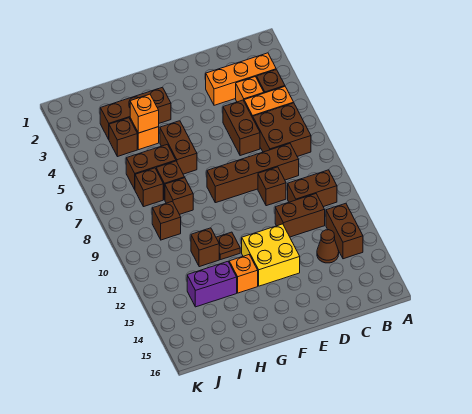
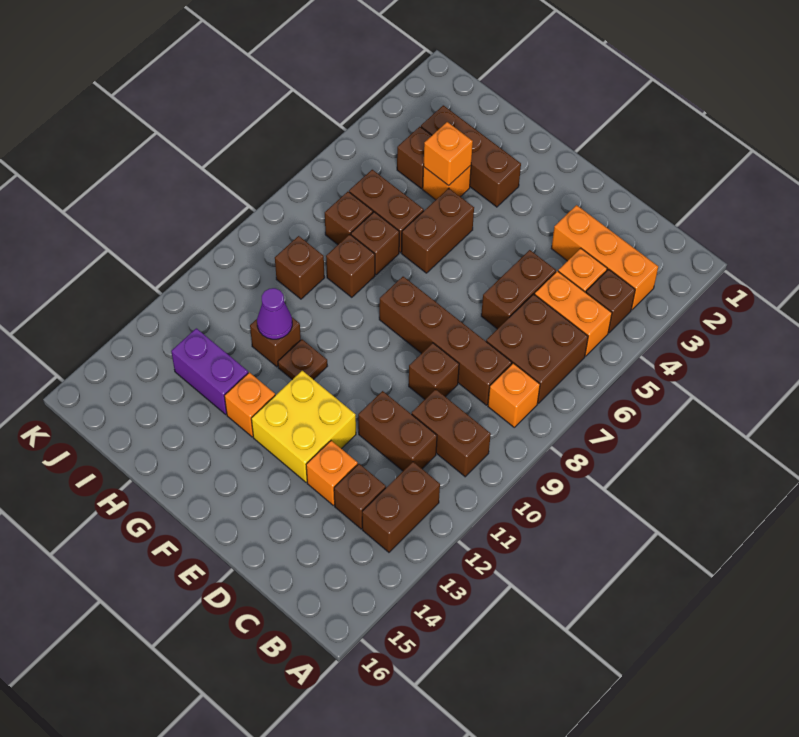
none -> orange brick B8 level 1
brown cone C13 level 1 -> brown brick C13 level 1
none -> orange brick D13 level 1
none -> purple cone H11 level 2

